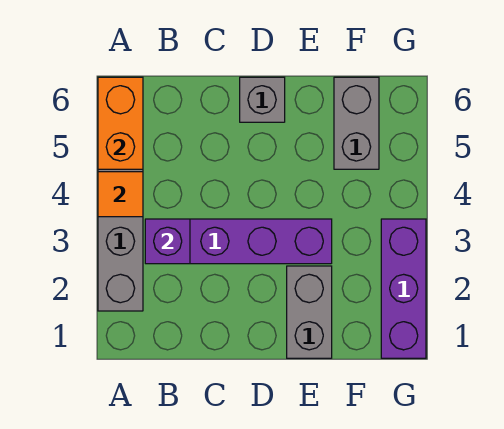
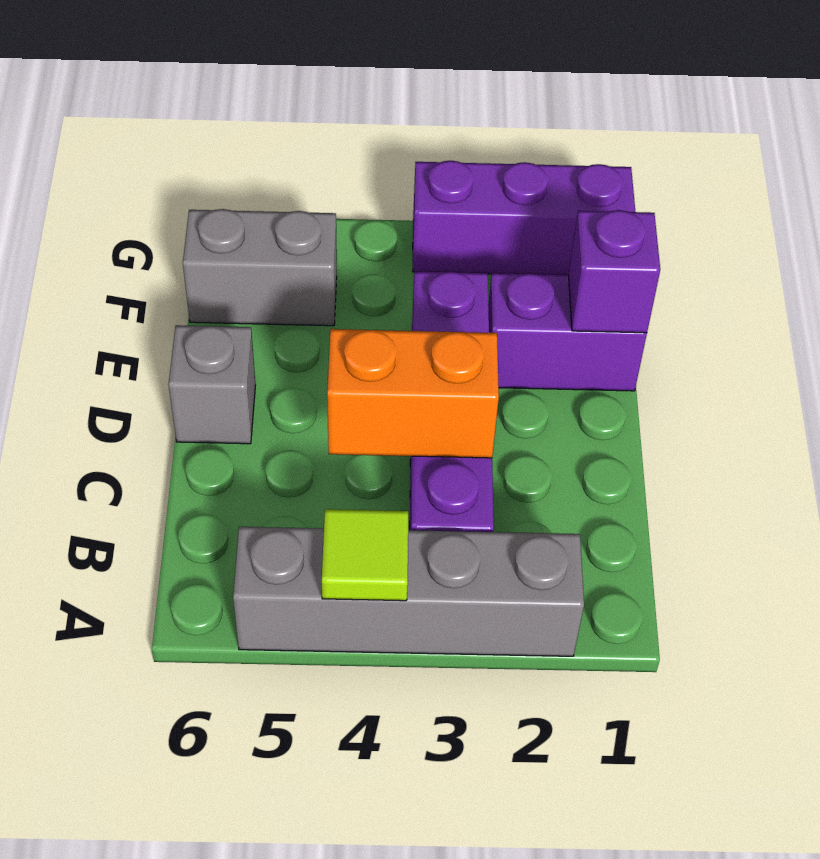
orange tile A4 level 2 -> lime tile A4 level 2
orange brick A5:A6 level 2 -> orange brick C3:C4 level 2
purple brick B3 level 2 -> purple brick E1 level 2
grey brick E1:E2 level 1 -> purple brick E1:E2 level 1

